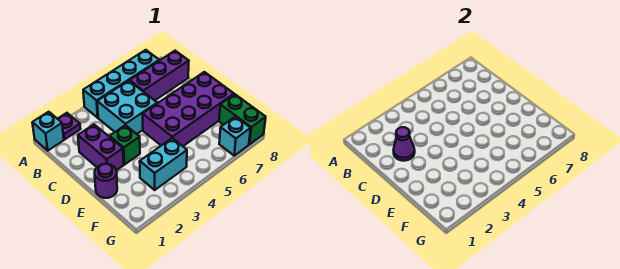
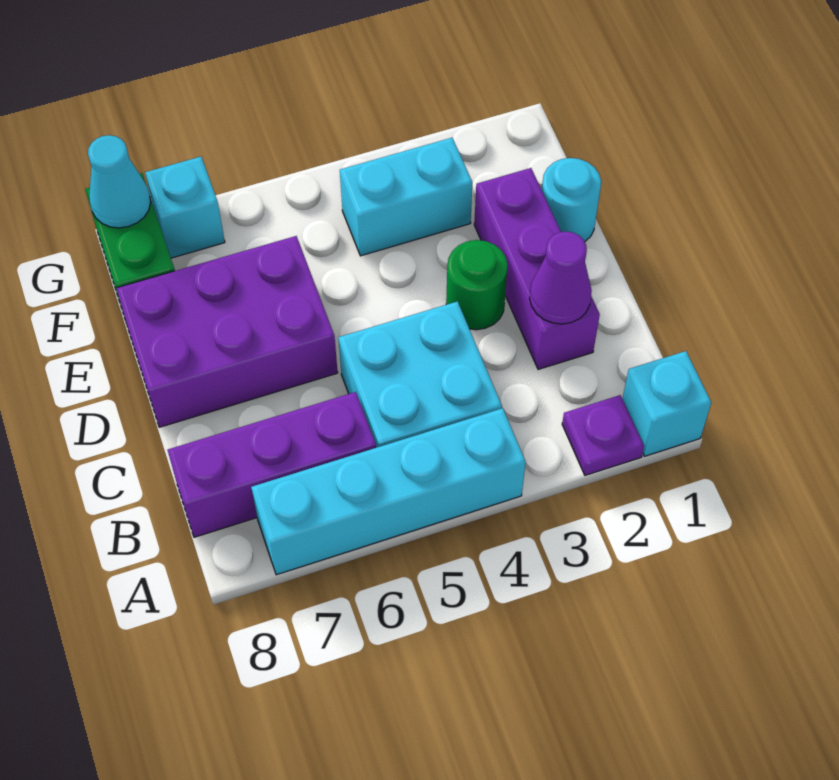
purple brick C2:D2 level 1 -> purple brick C2:E2 level 1
green brick D3 level 1 -> green round brick D3 level 1
purple brick D5:E8 level 1 -> purple brick D6:E8 level 1
purple round brick E1 level 1 -> cyan round brick E1 level 1
none -> cyan cone G8 level 2

